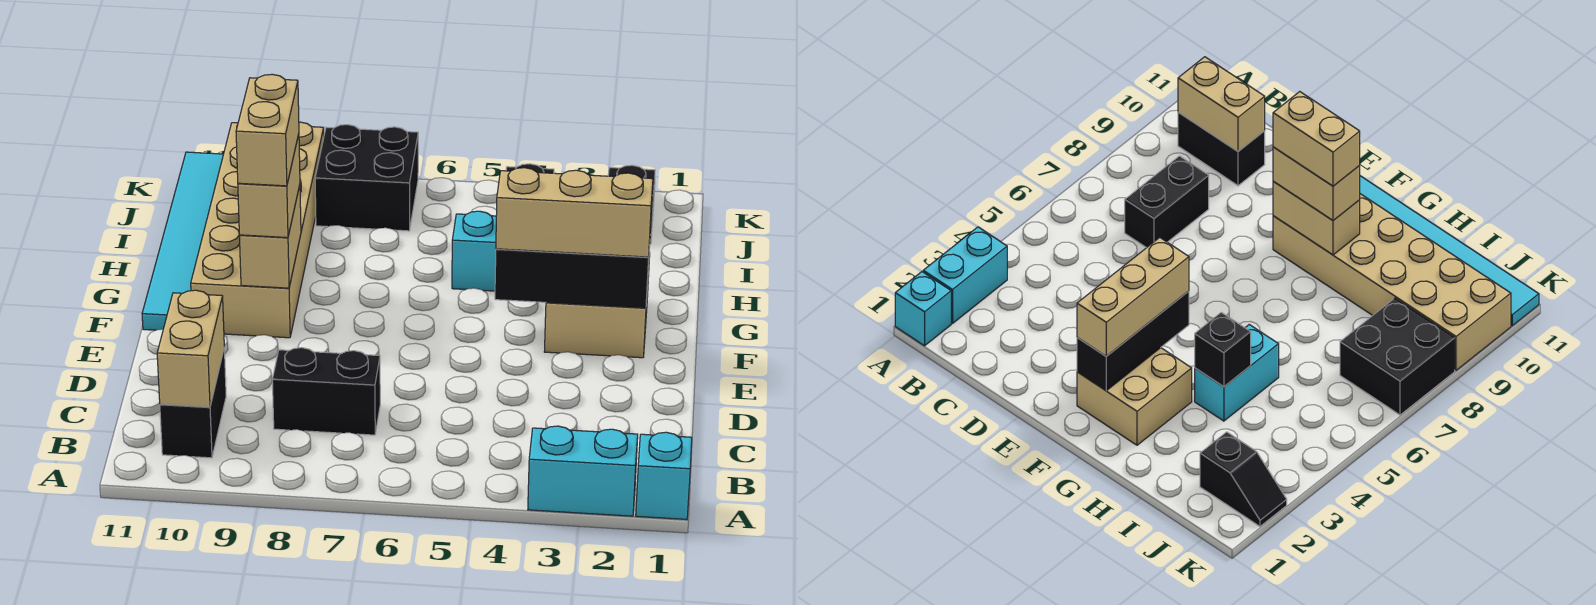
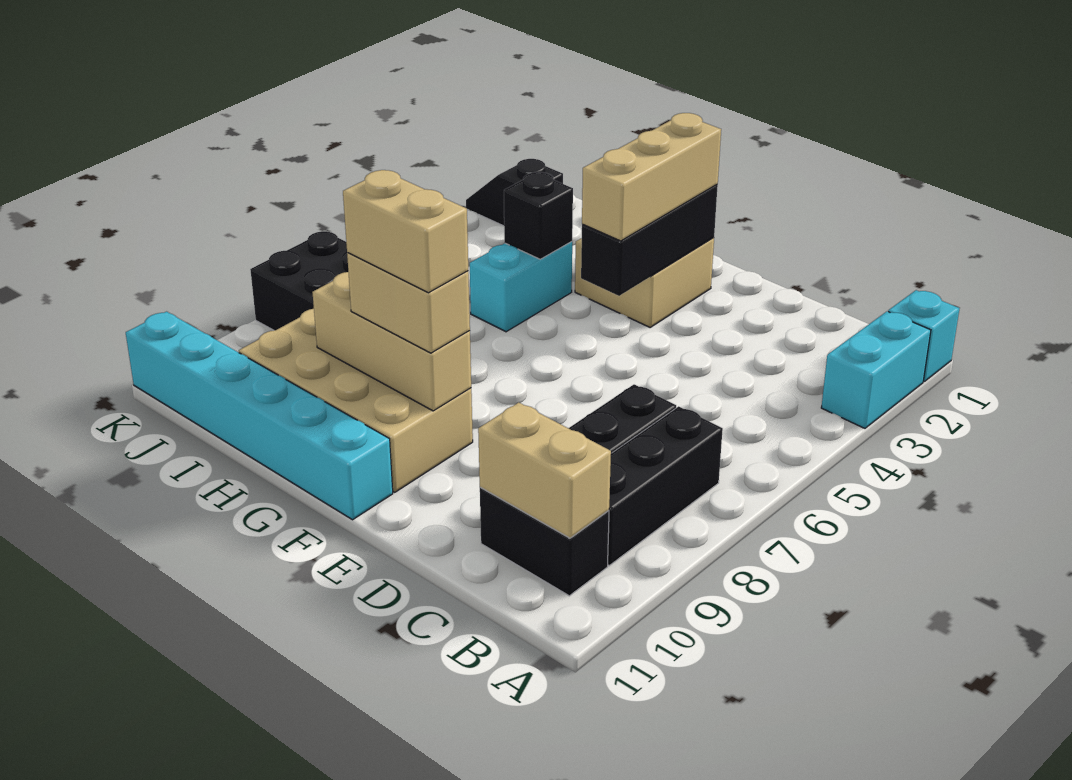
none -> black brick B7:B9 level 1
tan brick F9:K10 level 1 -> tan brick F9:I10 level 1
tan brick F9:G9 level 2 -> tan brick F9:H9 level 2
cyan tile F11:K11 level 1 -> cyan brick F11:K11 level 1

